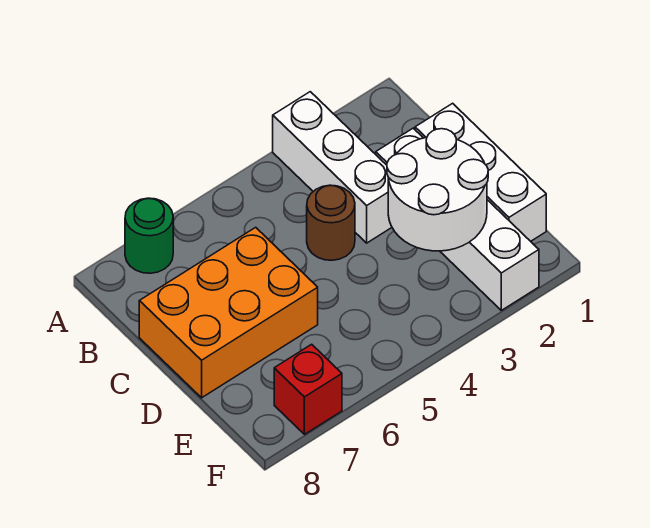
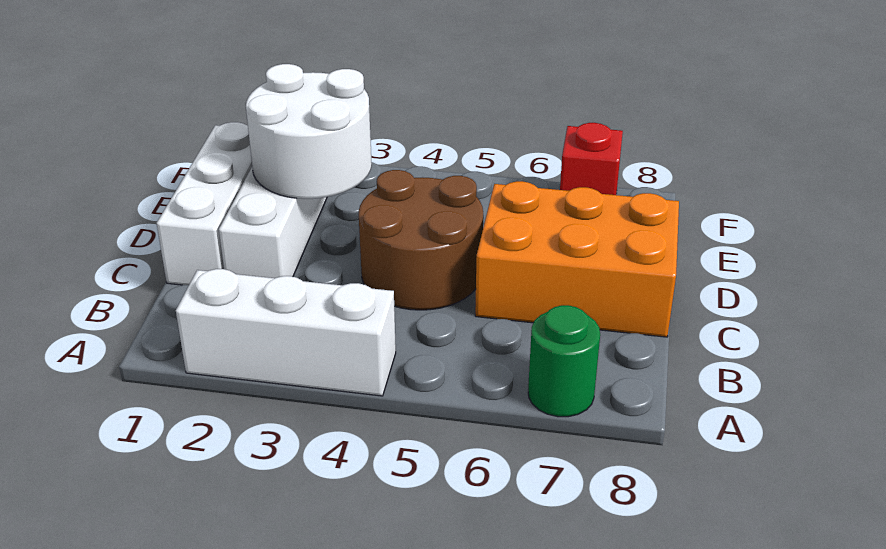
white brick A3:C3 level 1 -> white brick A2:A4 level 1
brown round brick C4 level 1 -> brown round brick C4:D5 level 1

